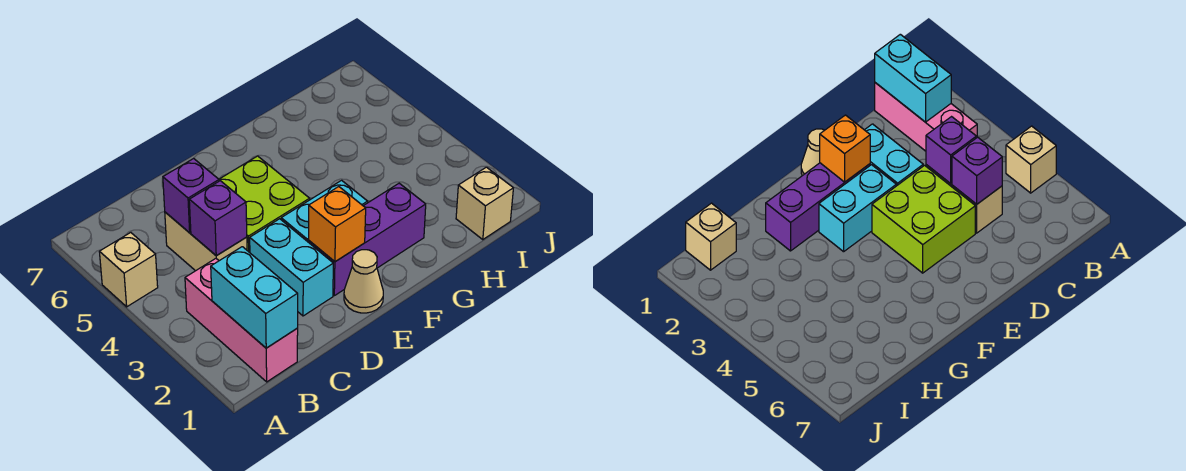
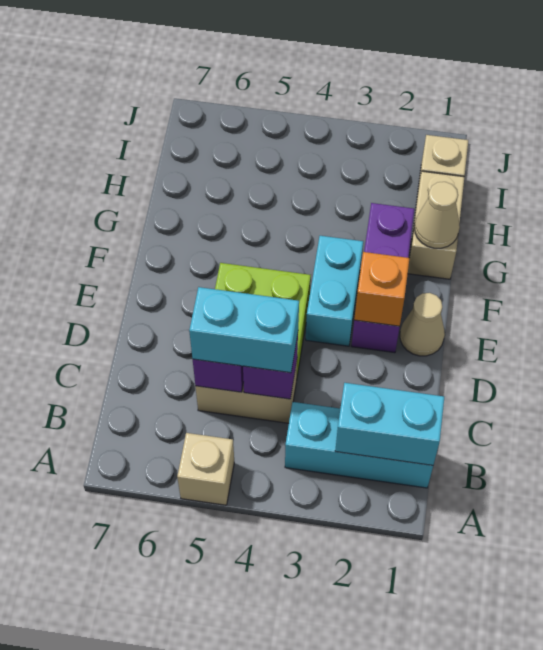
pink brick B1:B3 level 1 -> cyan brick B1:B3 level 1
cyan brick D2:D3 level 1 -> cyan brick C4:C5 level 3
none -> tan brick G1:H1 level 1
none -> tan cone G1 level 2

